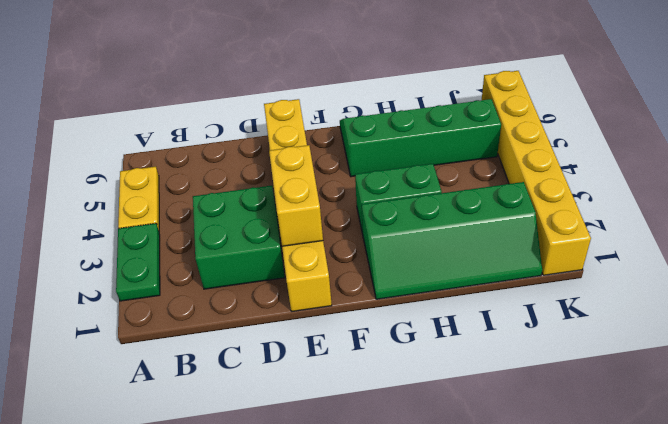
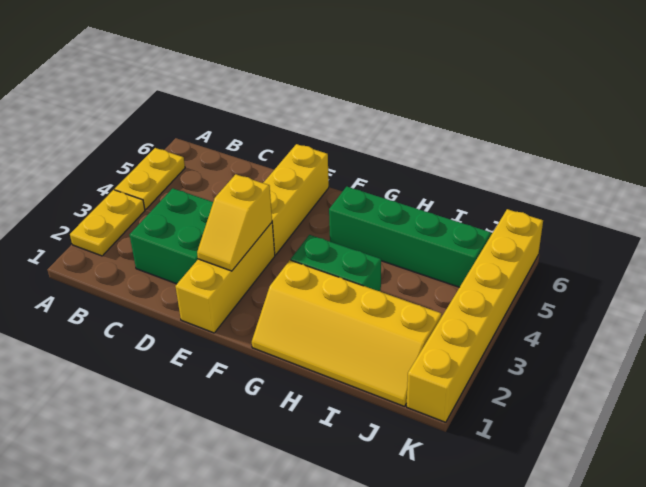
green plate A2:A3 level 1 -> yellow plate A2:A3 level 1
yellow brick E2:E3 level 2 -> yellow slope E2:E3 level 2 top 3
green slope G1:J2 level 1 top 2 -> yellow slope G1:J2 level 1 top 2

